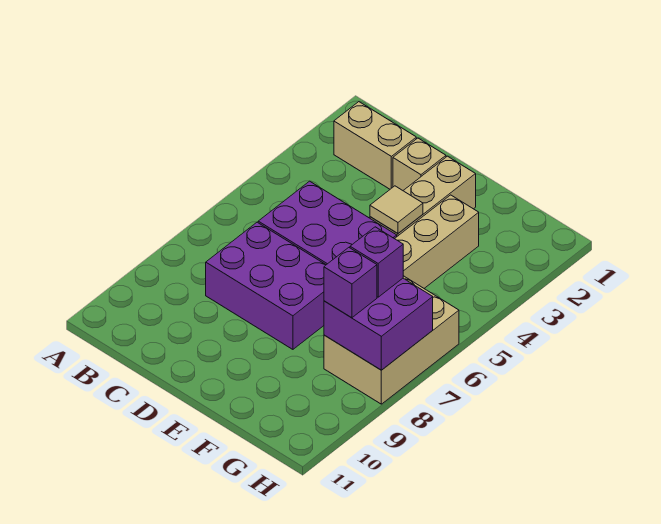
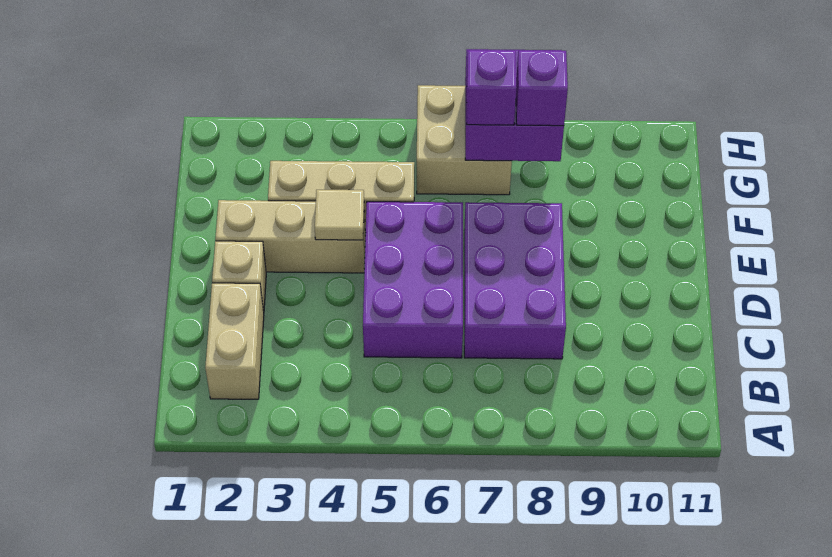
tan brick G6:H8 level 1 -> tan brick G6:H7 level 1

